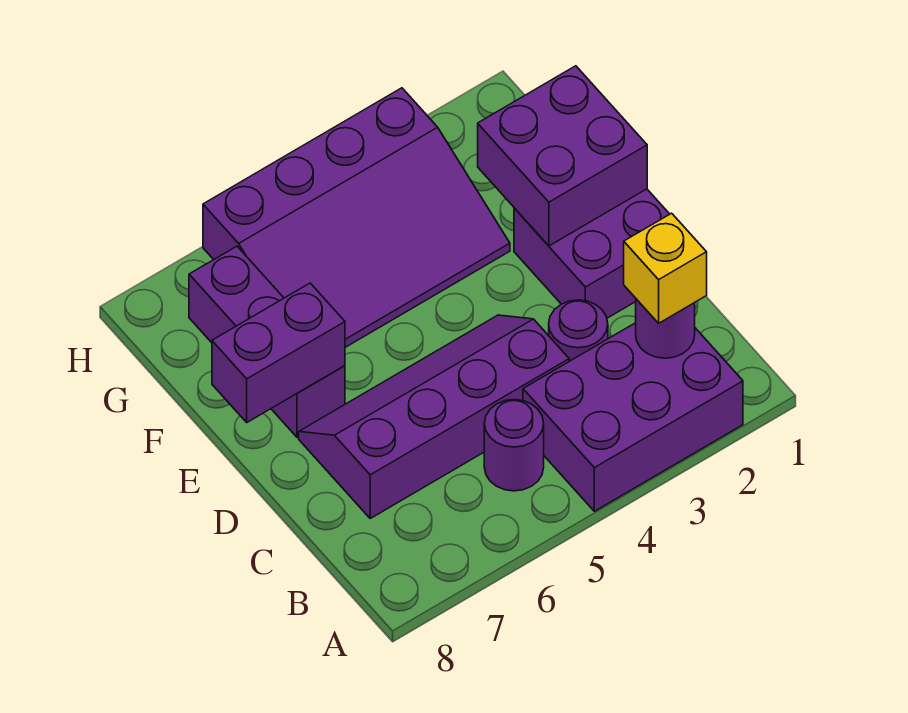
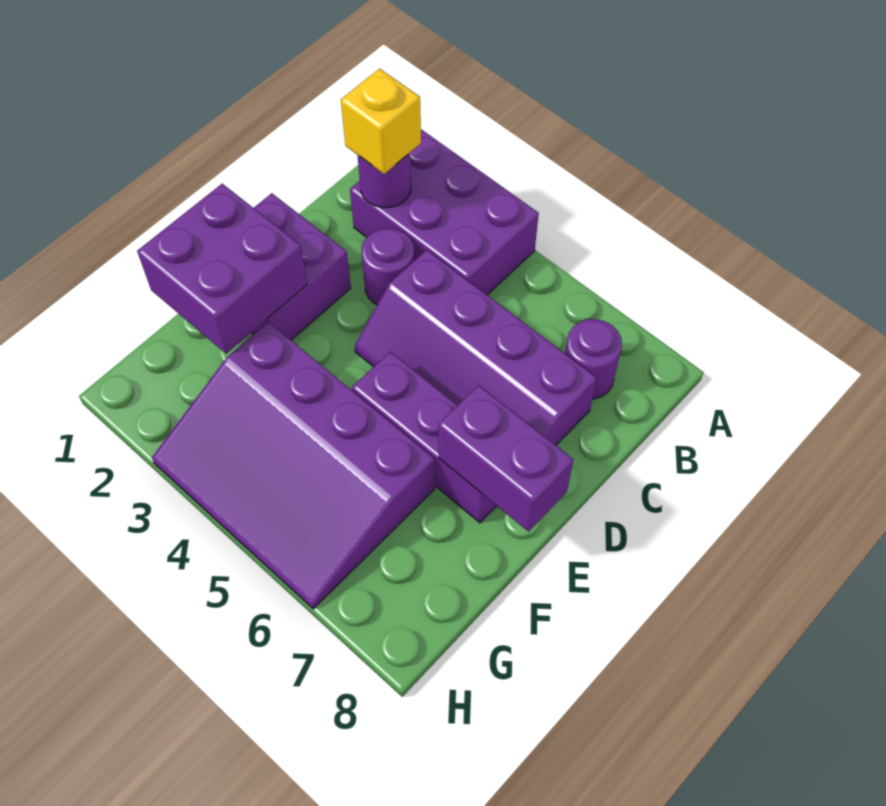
purple round brick B5 level 1 -> purple round brick B7 level 1
purple brick E7:G7 level 1 -> purple brick E5:E7 level 1
purple slope F3:H6 level 1 top H -> purple slope F3:H6 level 1 top F

